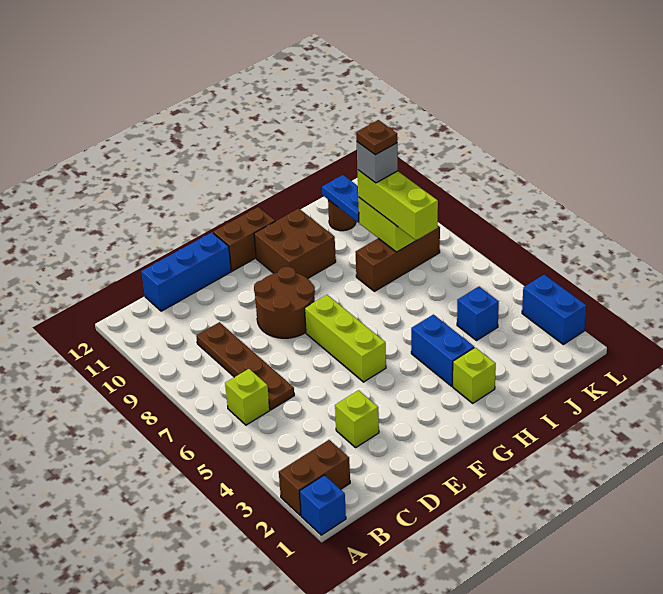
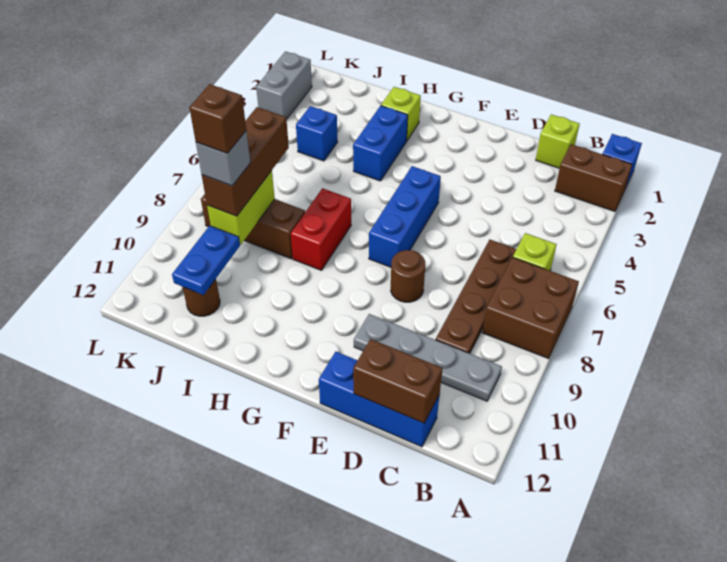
none -> grey plate B10:E10 level 1
lime brick D3 level 1 -> lime brick C1 level 1
brown round brick E8:F9 level 1 -> brown round brick E8 level 1
lime brick F5:F7 level 1 -> blue brick F5:F7 level 1
brown brick F12:G12 level 1 -> brown brick C12:D12 level 2
brown brick G10:H11 level 1 -> brown brick A7:B8 level 1
none -> red brick H7:H8 level 1
lime brick J7:J9 level 3 -> brown brick J7:J9 level 3
brown plate J9 level 5 -> brown brick J9 level 5
blue brick L2:L3 level 1 -> grey brick L2:L3 level 1

